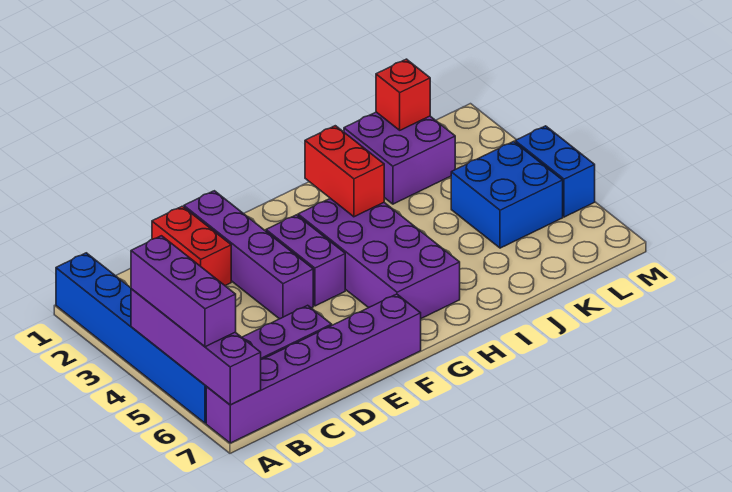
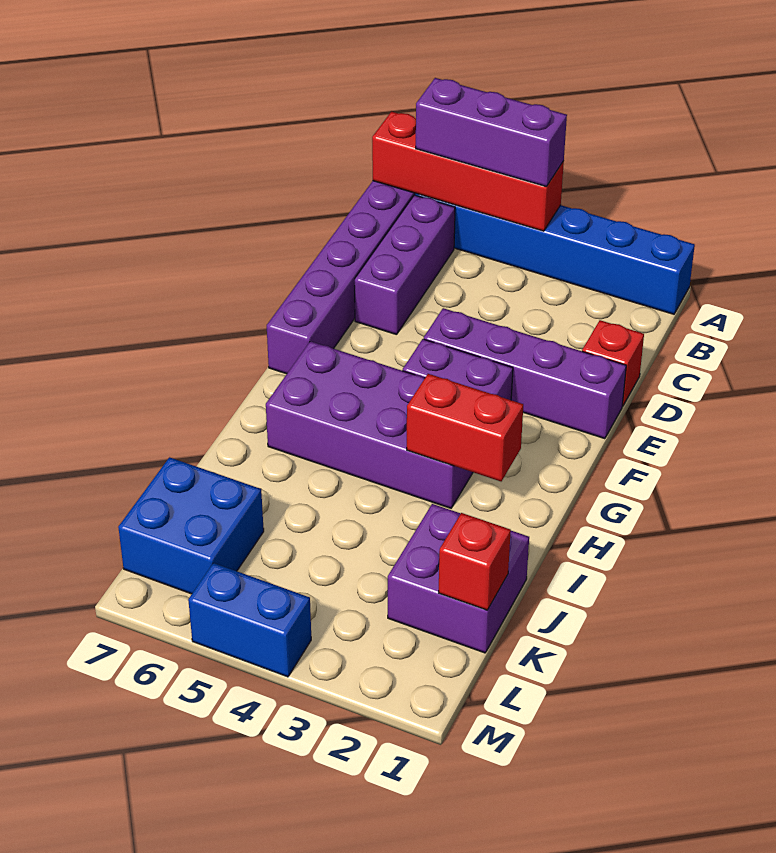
purple brick A4:A7 level 2 -> red brick A4:A7 level 2
red brick D1:D2 level 1 -> red brick D1 level 1
blue brick K4:L5 level 1 -> blue brick K6:L7 level 1

